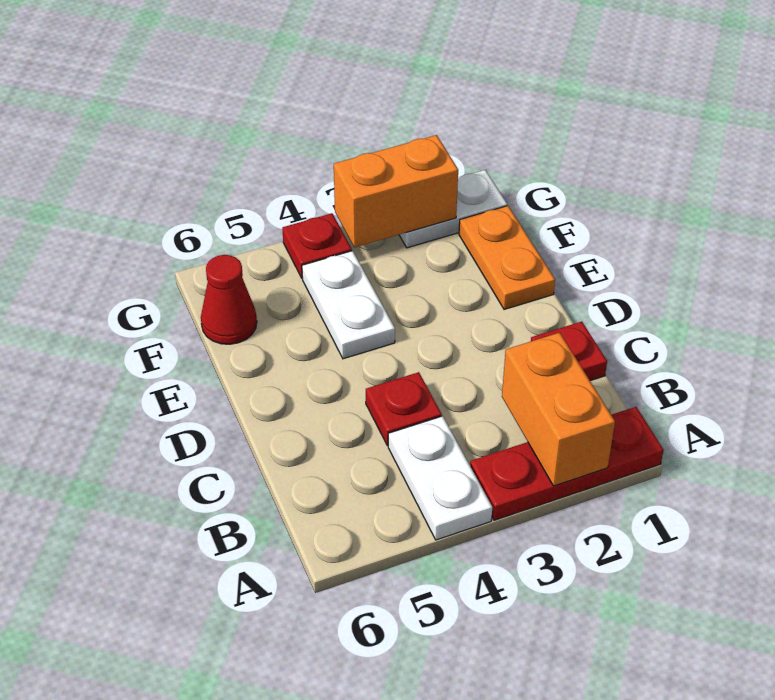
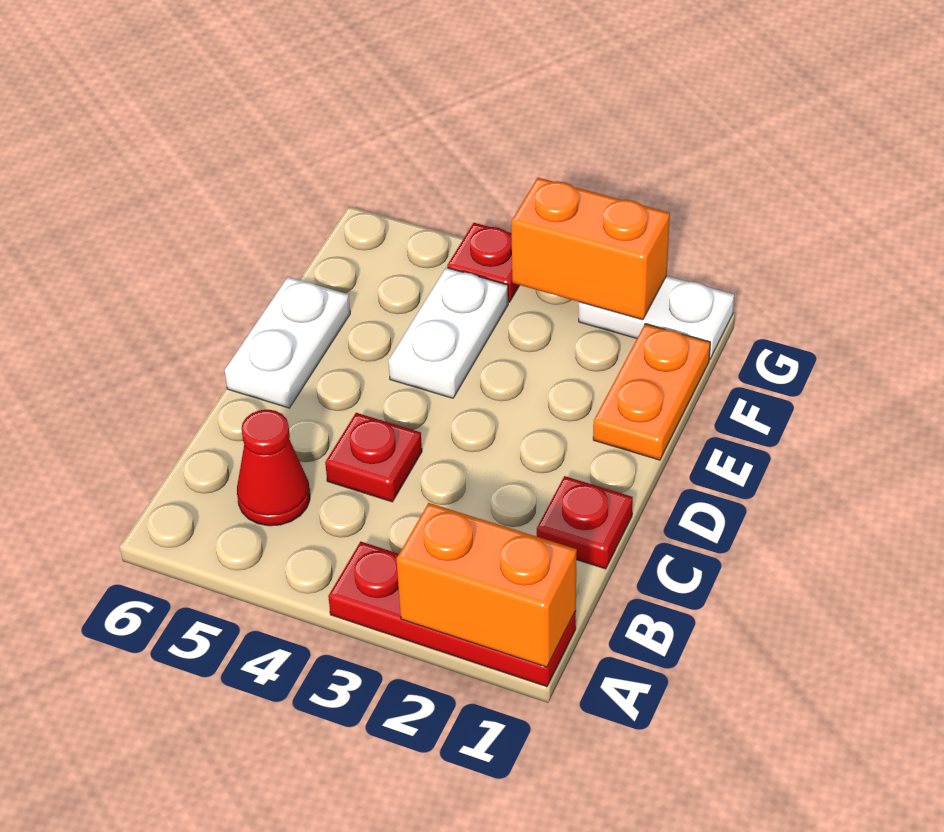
orange brick A2:B2 level 2 -> orange brick A1:A2 level 2
white plate A4:B4 level 1 -> white plate D6:E6 level 1
red cone F6 level 1 -> red cone B5 level 1

